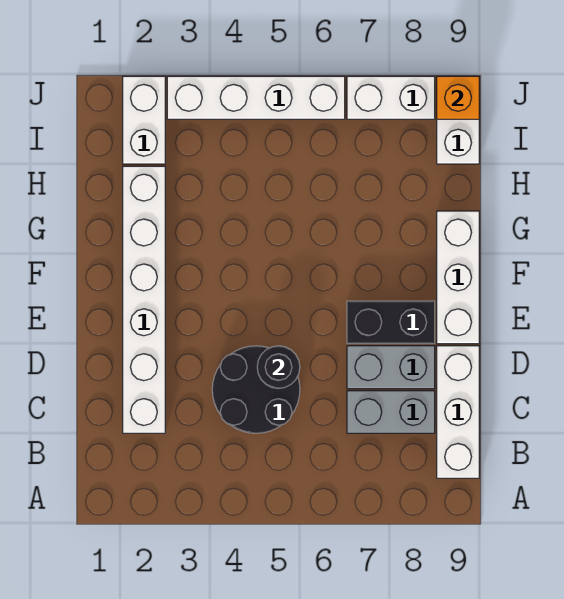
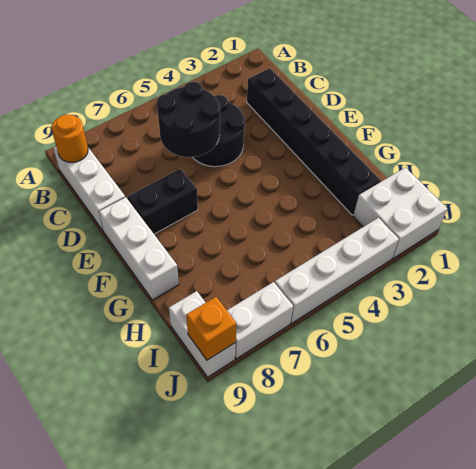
none -> orange round brick B9 level 2
white brick C2:H2 level 1 -> black brick C2:H2 level 1
grey brick C7:C8 level 1 -> none
black round brick D5 level 2 -> black round brick C5:D6 level 2
grey brick D7:D8 level 1 -> none
white brick I2:J2 level 1 -> white brick I1:J2 level 1

